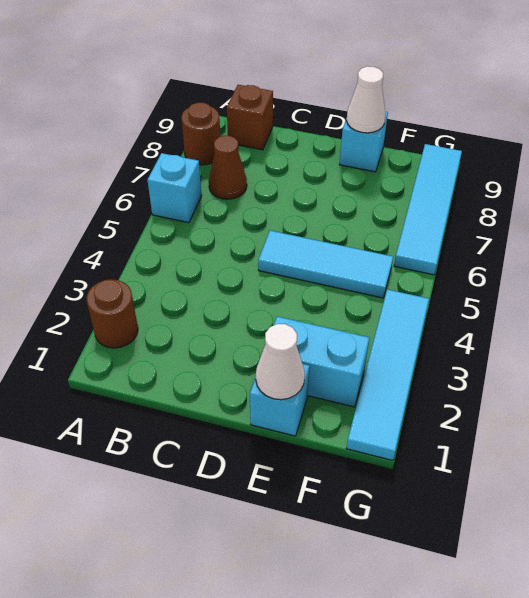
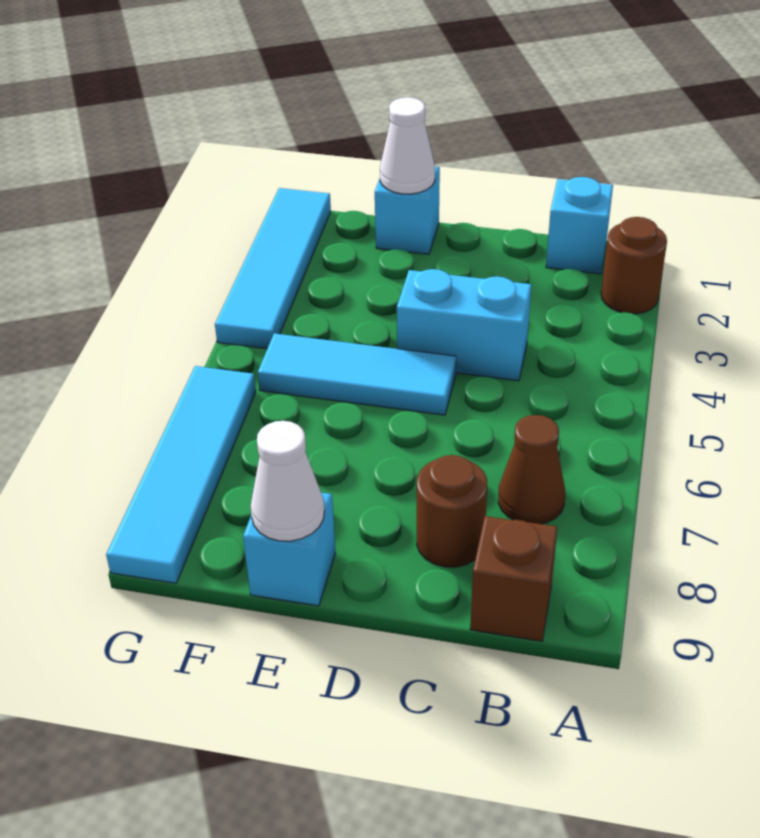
cyan brick A6 level 1 -> cyan brick B1 level 1
brown round brick A8 level 1 -> brown round brick C8 level 1
cyan brick E2:F2 level 1 -> cyan brick C4:D4 level 1

